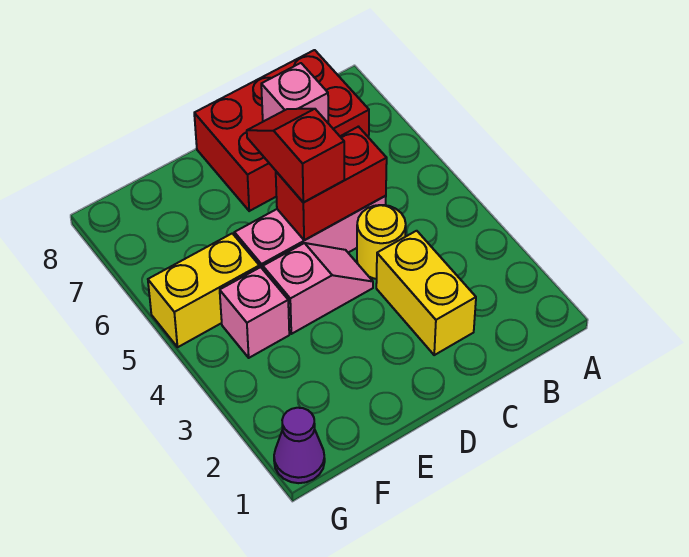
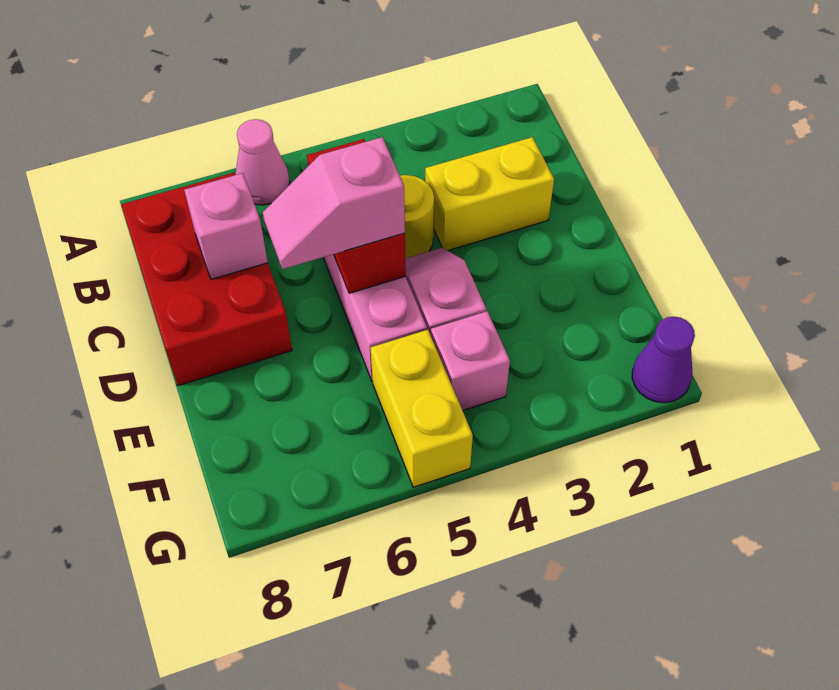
none -> pink cone A6 level 1
red slope D5:D6 level 3 top 5 -> pink slope D5:D6 level 3 top 5

